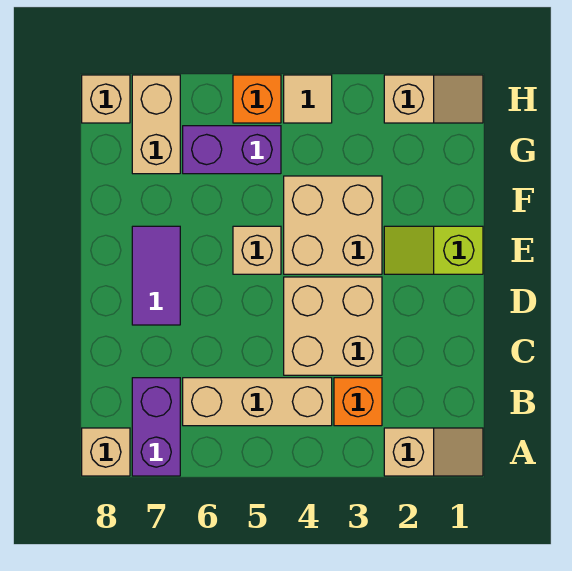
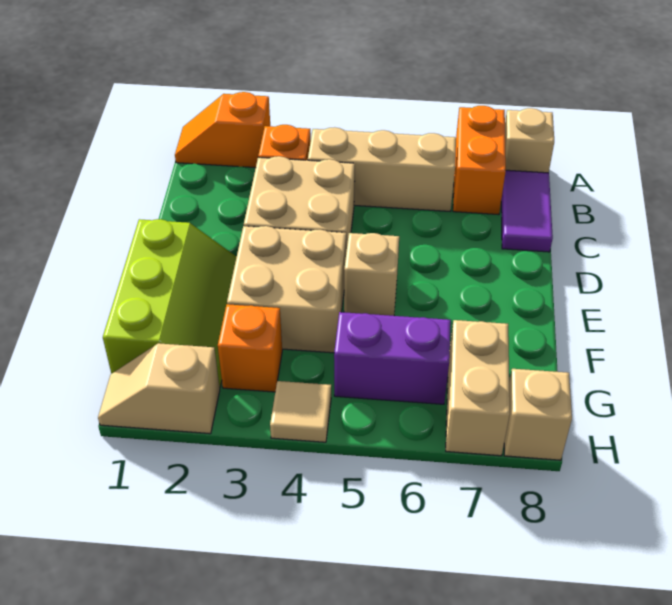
tan slope A1:A2 level 1 top 2 -> orange slope A1:A2 level 1 top 2
purple brick A7:B7 level 1 -> orange brick A7:B7 level 1
purple tile D7:E7 level 1 -> purple tile B8:C8 level 1
lime slope E1:E2 level 1 top 1 -> lime slope E1:G2 level 1 top 1
orange brick H5 level 1 -> orange brick G3 level 1

